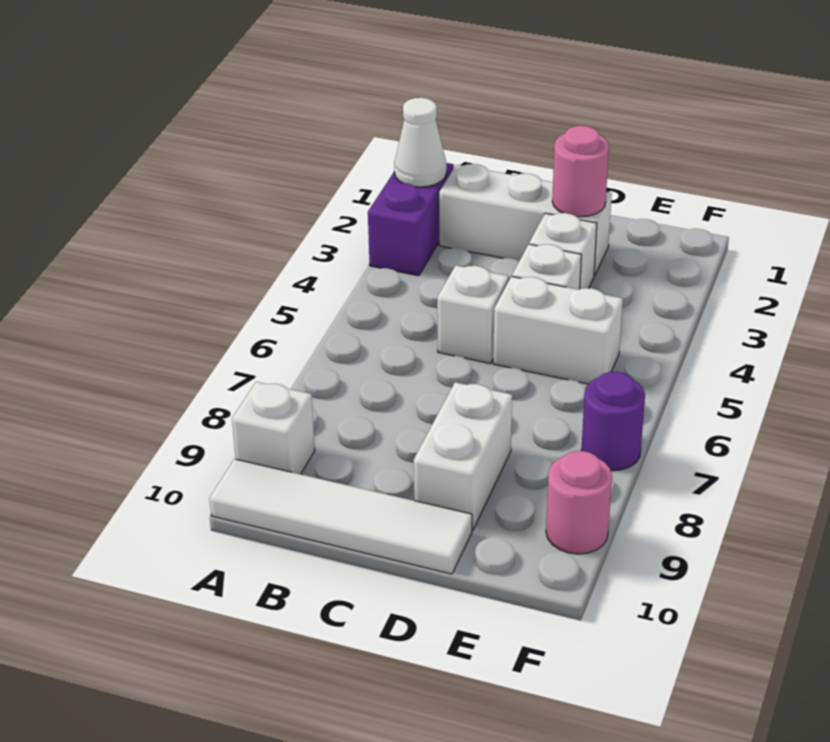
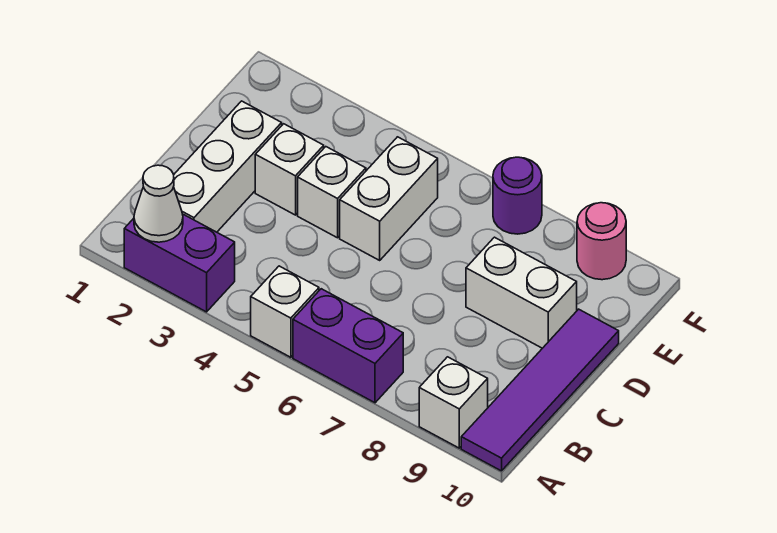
none -> purple brick A6:A7 level 1
white tile A10:D10 level 1 -> purple tile A10:D10 level 1
white brick C5 level 1 -> white brick A5 level 1
pink round brick D2 level 2 -> none

